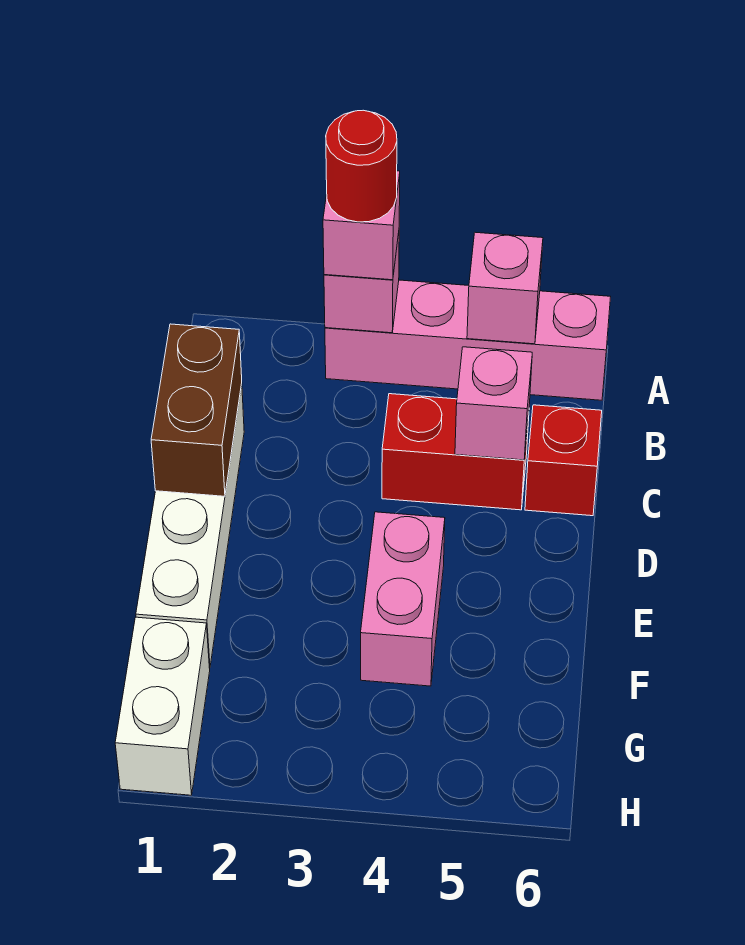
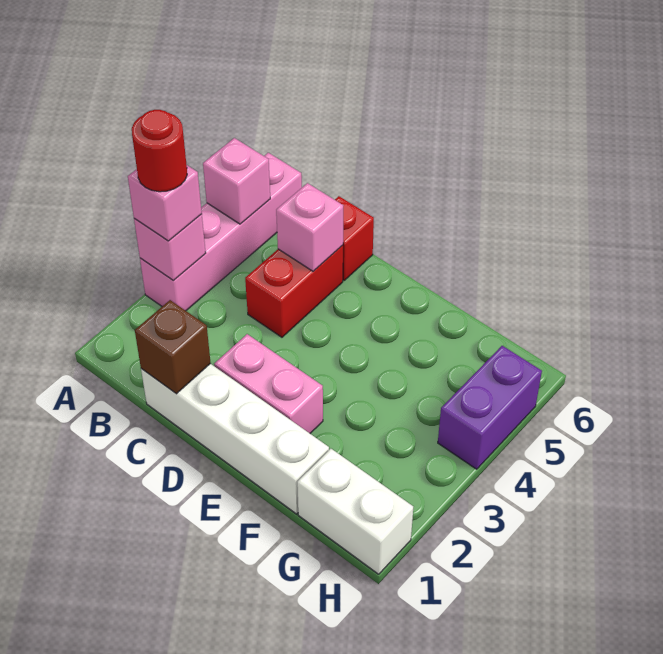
brown brick C1:D1 level 2 -> brown brick C1 level 2
pink brick E4:F4 level 1 -> pink brick D2:E2 level 1
none -> purple brick H4:H5 level 1

